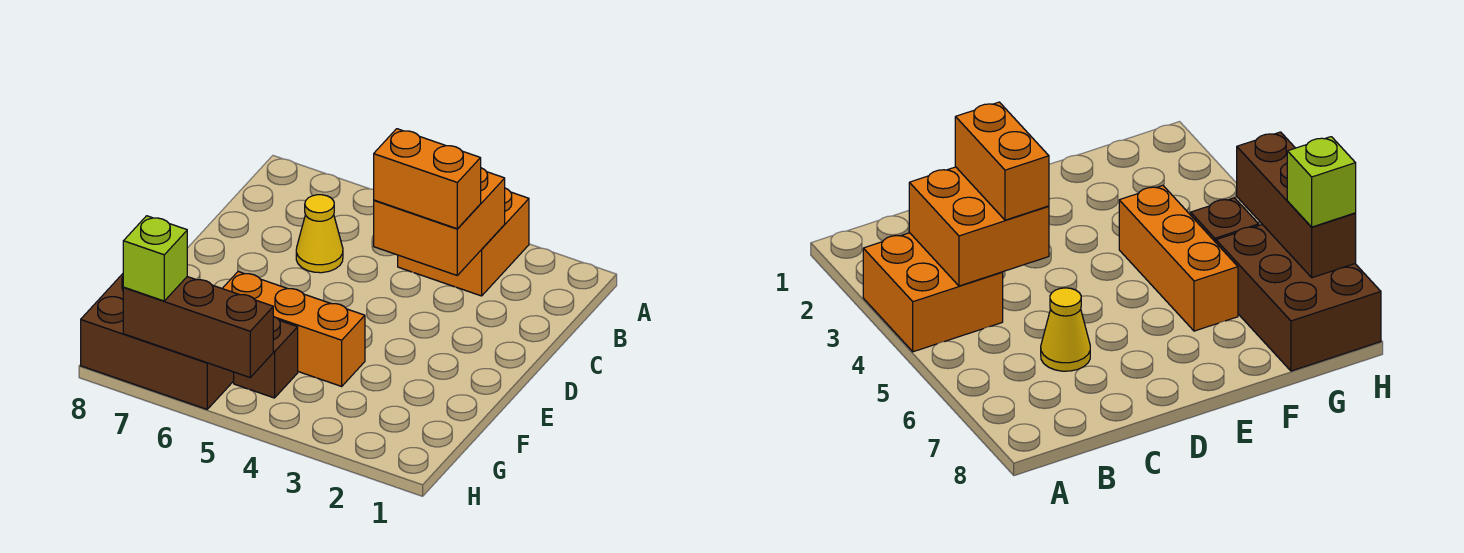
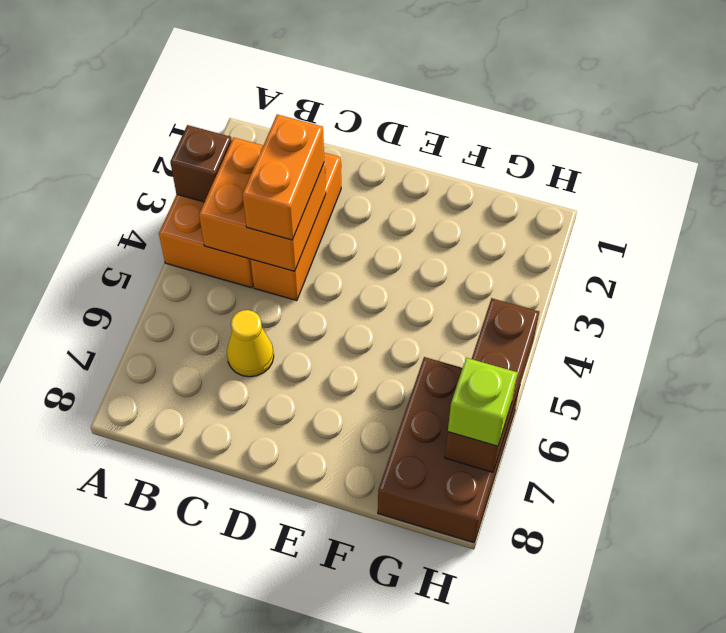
orange brick F4:F6 level 1 -> orange brick C2:C4 level 1
brown brick G5 level 1 -> brown brick A3 level 2

